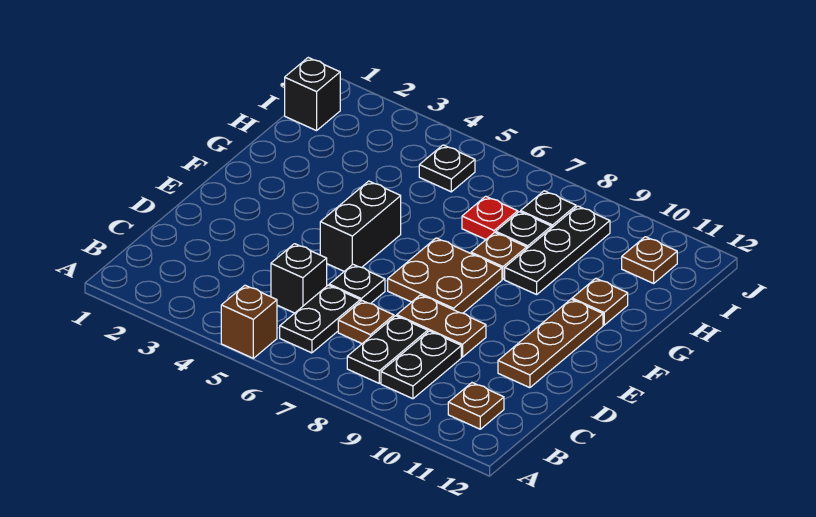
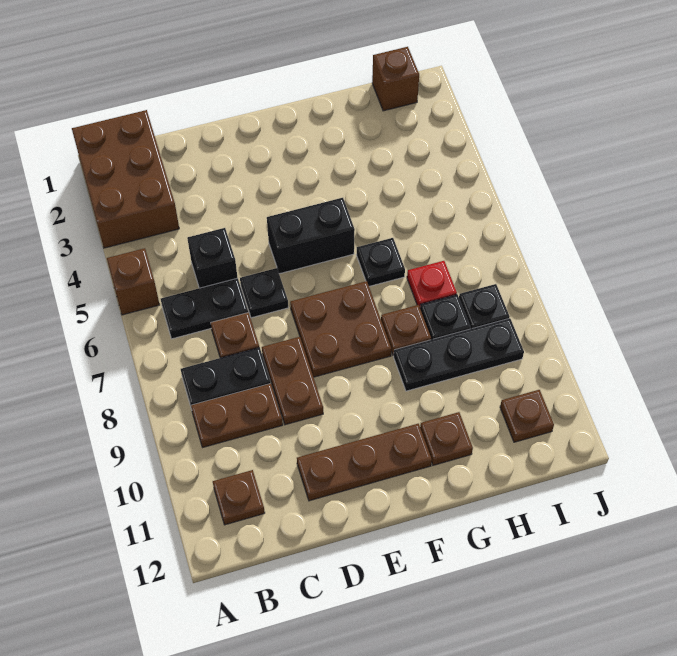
none -> brown brick A1:B3 level 1
black plate B9:C9 level 1 -> brown plate B9:C9 level 1
black brick I1 level 1 -> brown brick I1 level 1
black plate I5 level 1 -> black plate G6 level 1

